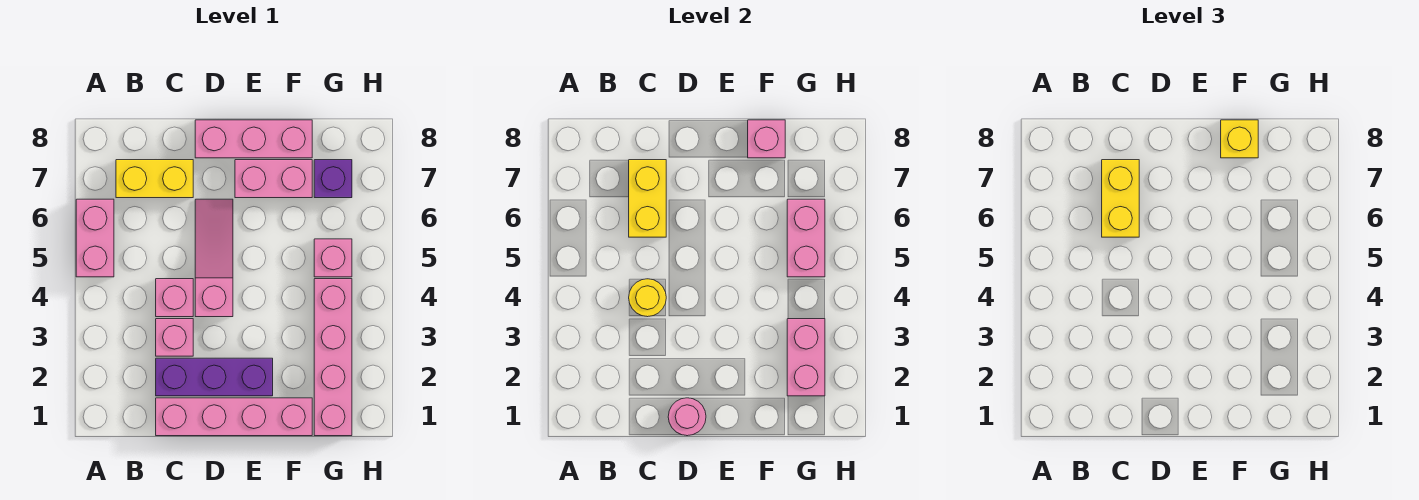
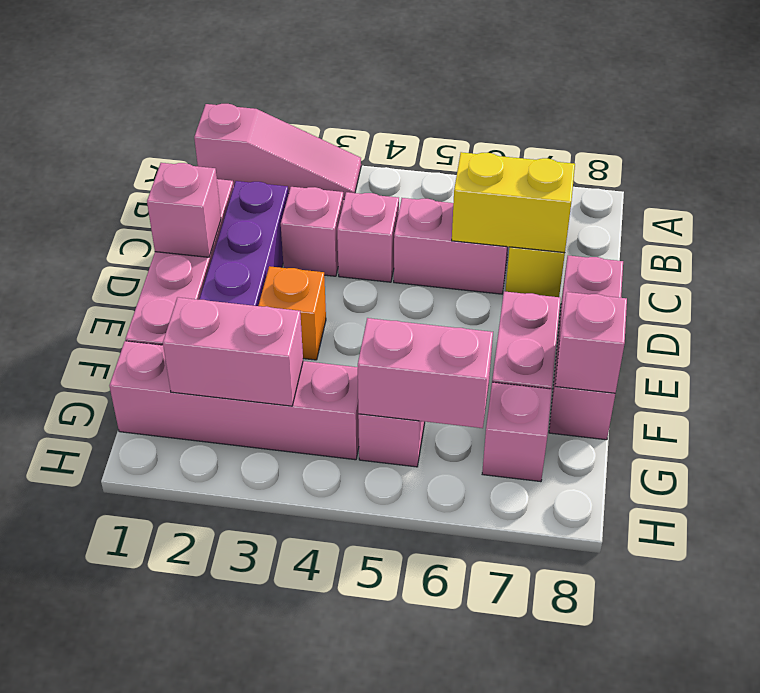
pink brick A5:A6 level 1 -> pink brick C5:C6 level 1
yellow round brick C4 level 2 -> none
yellow brick C6:C7 level 3 -> none
pink round brick D1 level 2 -> pink brick D1 level 2
pink slope D4:D6 level 1 top 4 -> pink slope A1:A3 level 1 top 1
none -> orange brick E3 level 1
yellow brick F8 level 3 -> none
purple brick G7 level 1 -> pink brick G7 level 1

